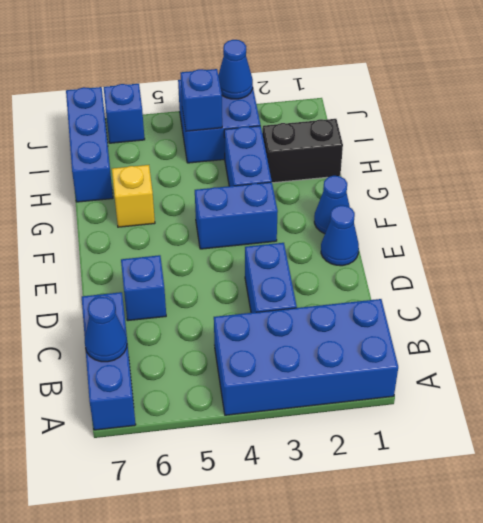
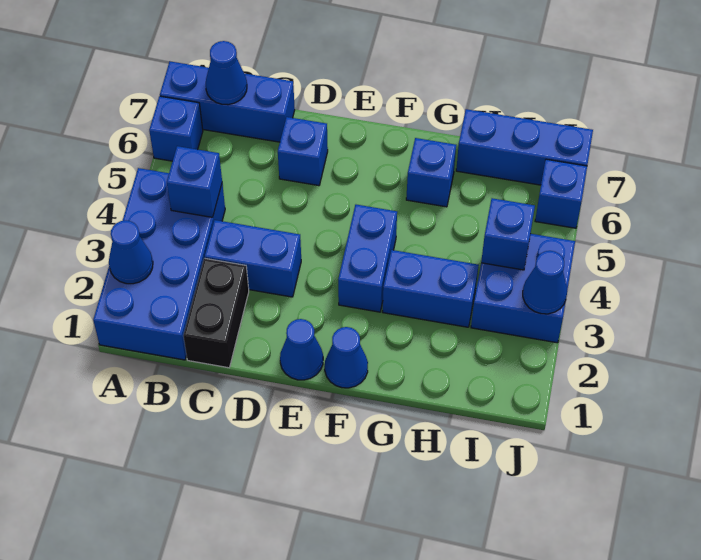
none -> blue cone A2 level 2
none -> blue brick A6 level 1
none -> blue brick B4 level 2
yellow brick G6 level 1 -> blue brick G6 level 1
black brick H1:H2 level 1 -> black brick C1:C2 level 1

